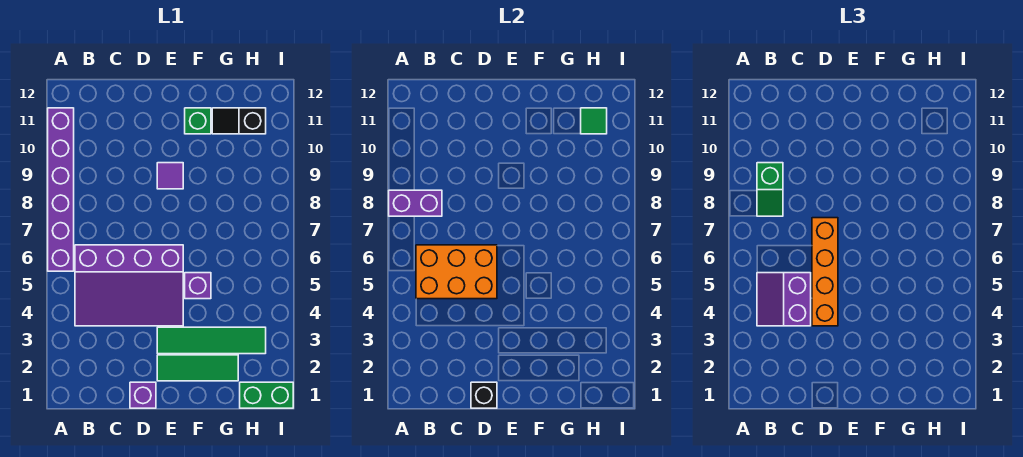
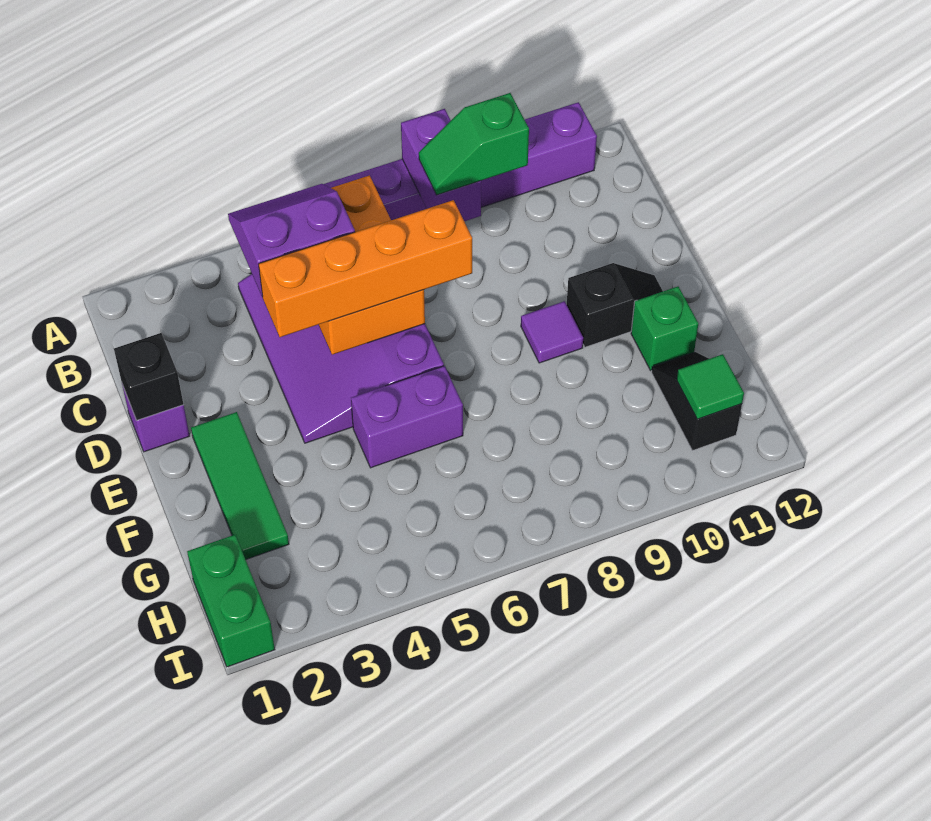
green tile E3:H3 level 1 -> none
none -> black slope E10:E11 level 1 top 10
purple brick F5 level 1 -> purple brick F5:F6 level 1

